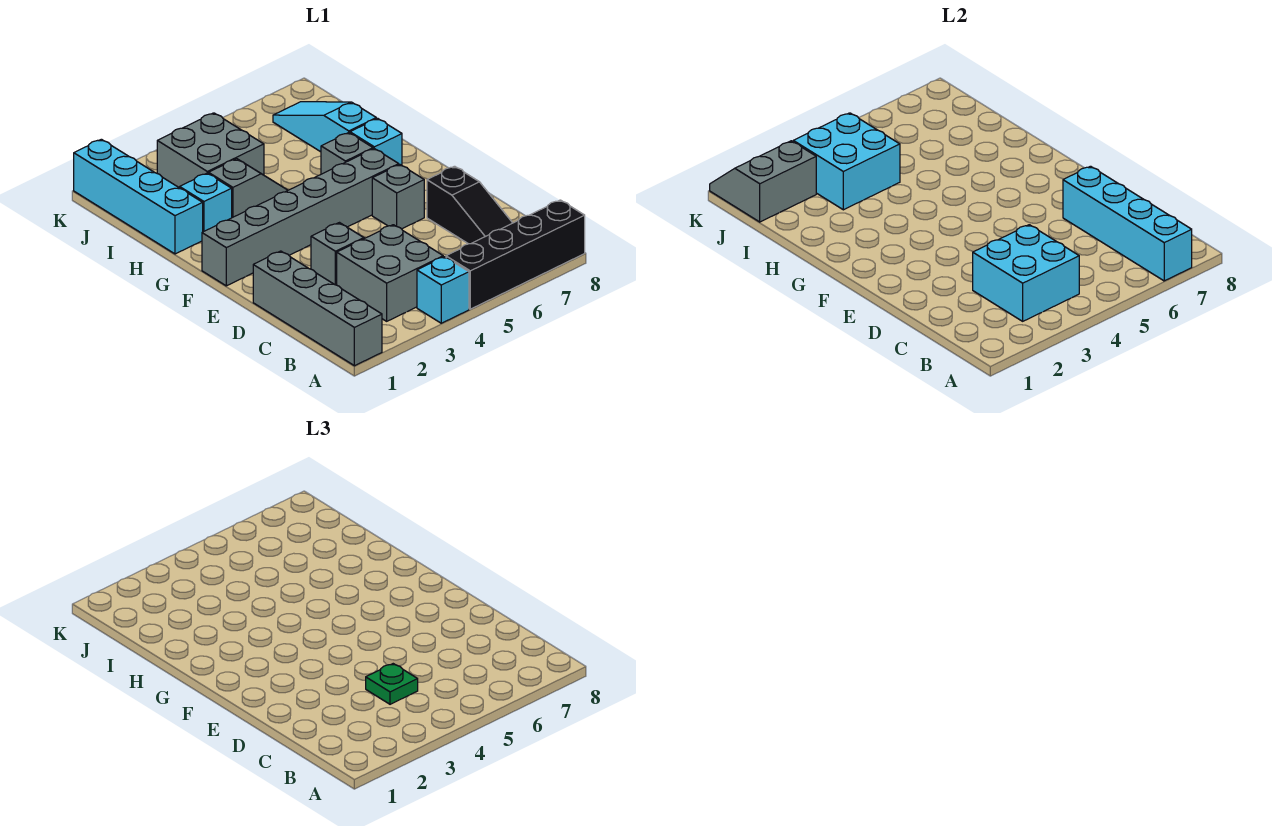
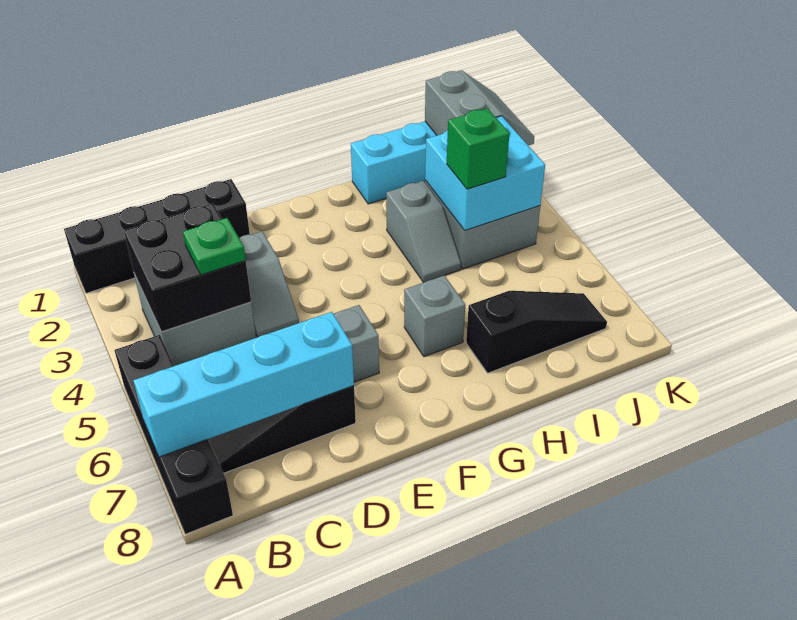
grey brick A1:D1 level 1 -> black brick A1:D1 level 1
cyan brick A4 level 1 -> none
cyan brick B3:C4 level 2 -> black brick B3:C4 level 2
grey brick F1:F6 level 1 -> none
cyan brick G7 level 1 -> none
cyan brick H2 level 1 -> none
cyan slope H7:J7 level 1 top H -> black slope H7:J7 level 1 top H
none -> green brick I4 level 3

